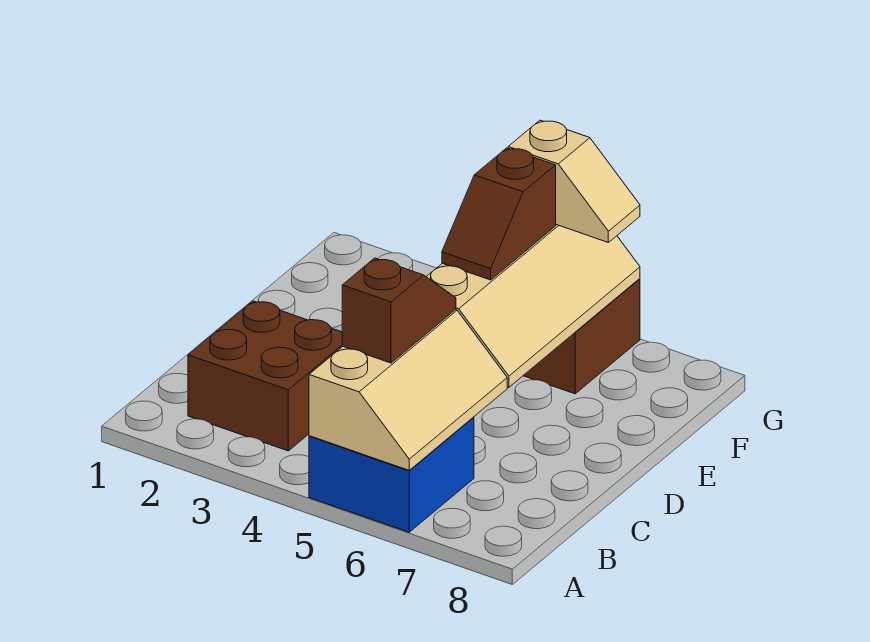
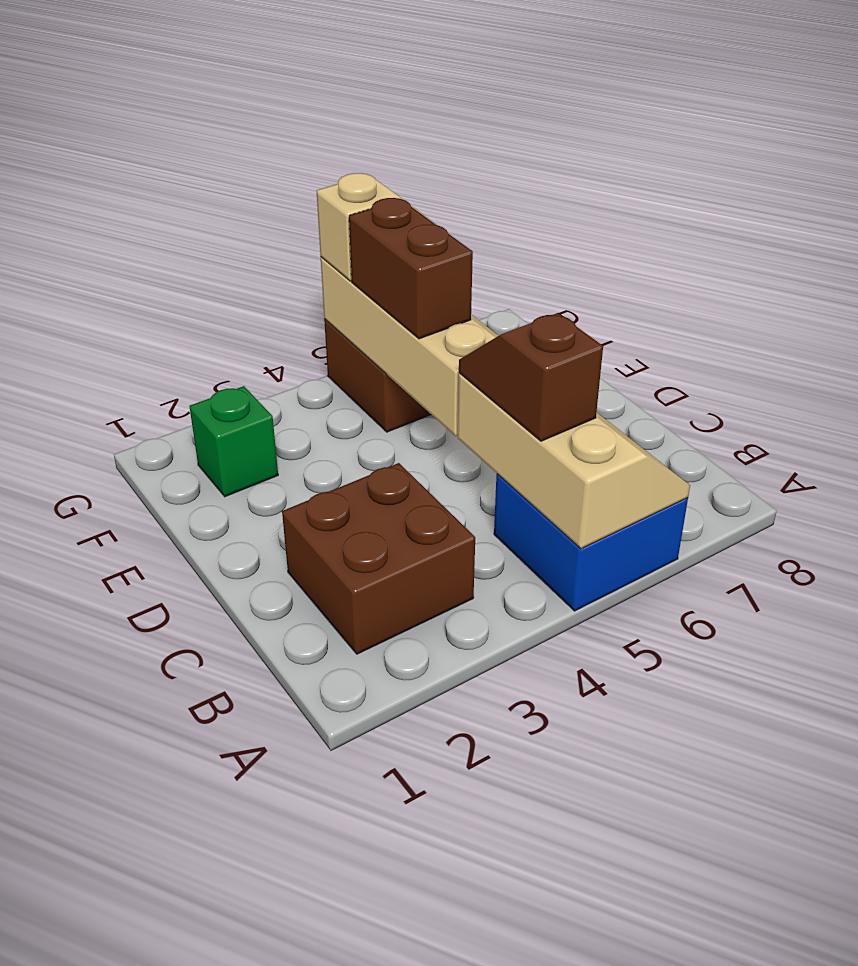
brown slope E5:F5 level 3 top F -> brown brick E5:F5 level 3
none -> green brick F2 level 1

